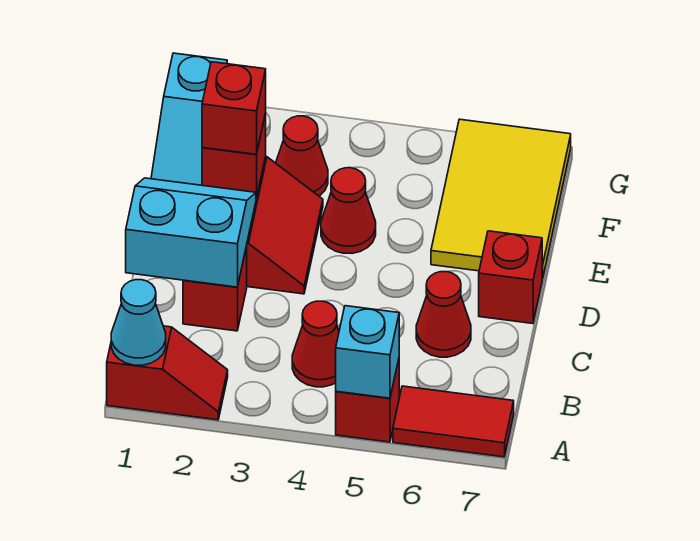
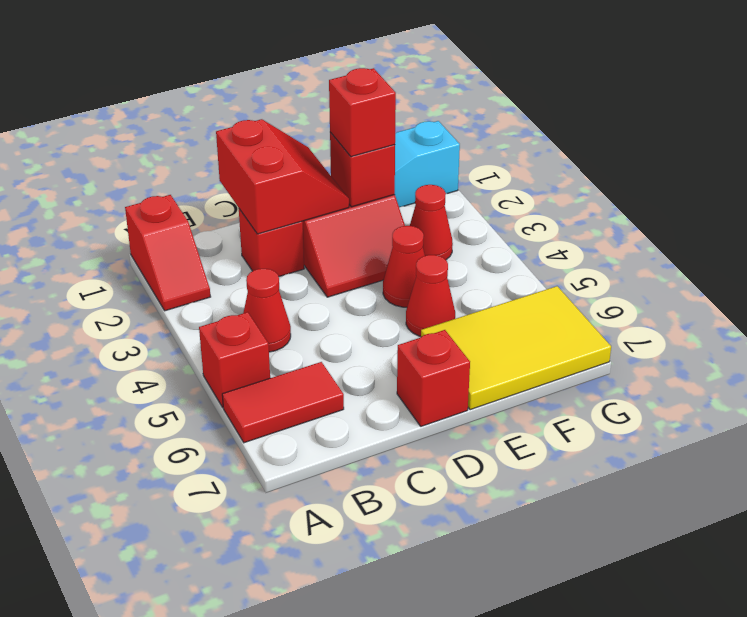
cyan cone A1 level 2 -> none
cyan brick A5 level 2 -> none
red tile A6:A7 level 1 -> red tile A6:B6 level 1
cyan slope C1:D2 level 2 top C -> red slope C1:D2 level 2 top C
red cone C6 level 1 -> red cone E5 level 1

